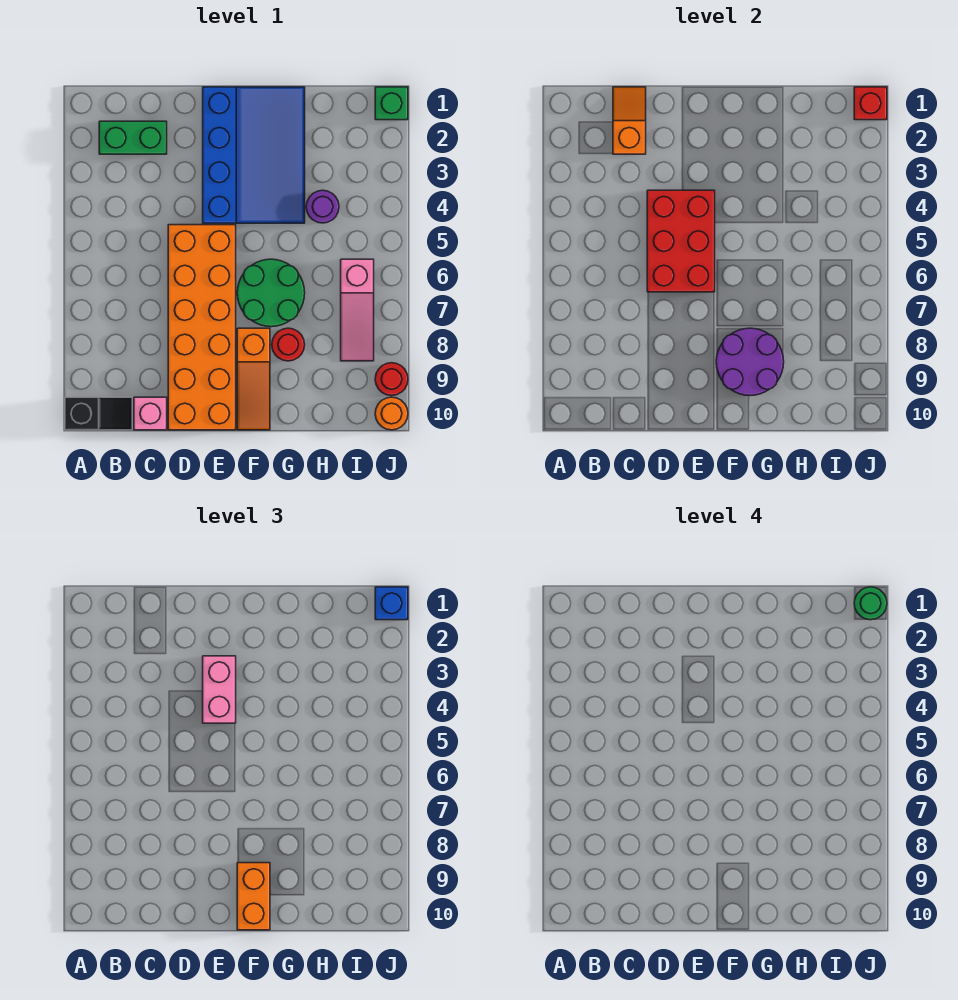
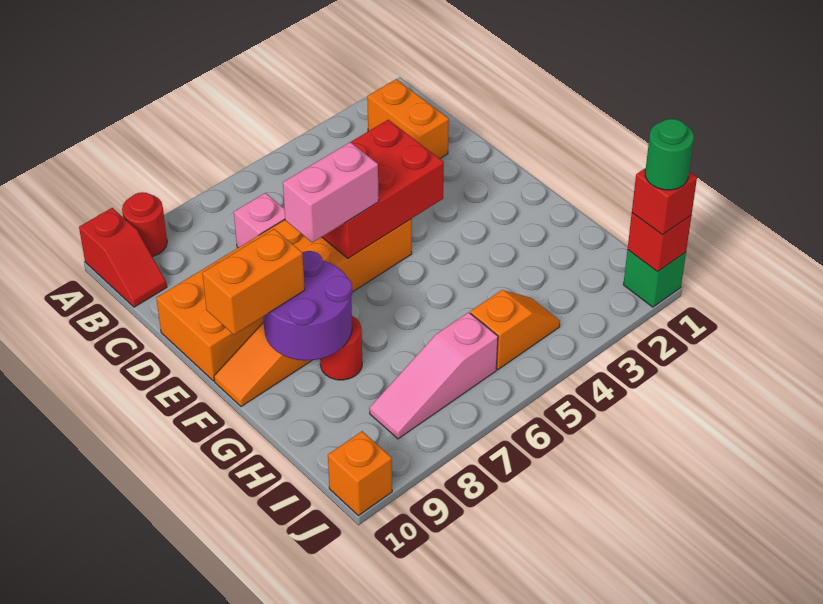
black slope A10:B10 level 1 top A -> red slope A10:B10 level 1 top A
green brick B2:C2 level 1 -> orange brick B2:C2 level 1
orange slope C1:C2 level 2 top 2 -> orange slope I4:I5 level 1 top 5
pink brick C10 level 1 -> pink brick C7 level 1
blue slope E1:G4 level 1 top E -> none
pink brick E3:E4 level 3 -> pink brick E6:E7 level 3
green round brick F6:G7 level 1 -> none
purple round brick H4 level 1 -> none
blue brick J1 level 3 -> red brick J1 level 3
red round brick J9 level 1 -> red round brick A9 level 1
orange round brick J10 level 1 -> orange brick J10 level 1

